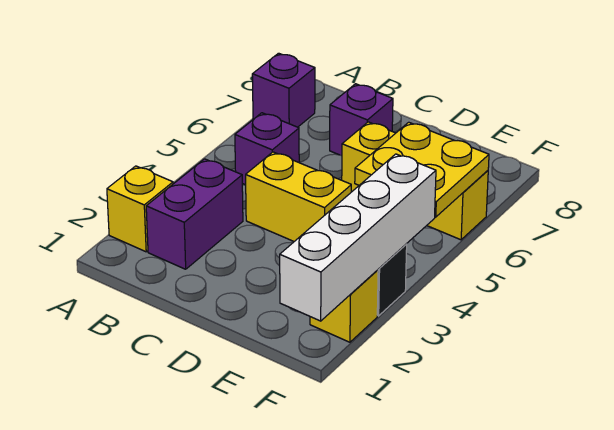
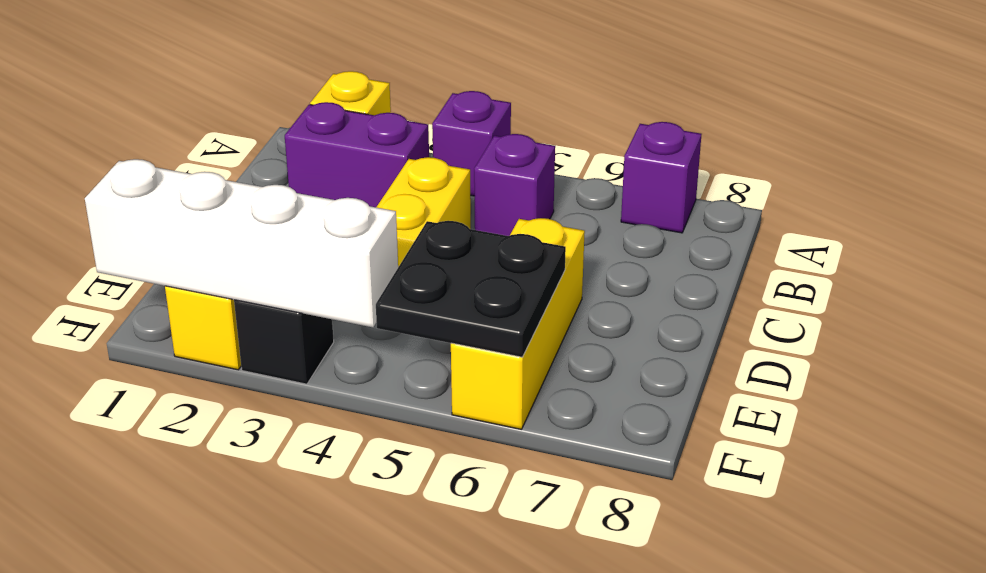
purple brick C7 level 1 -> purple brick A4 level 1
yellow plate E5:F6 level 2 -> black plate E5:F6 level 2

